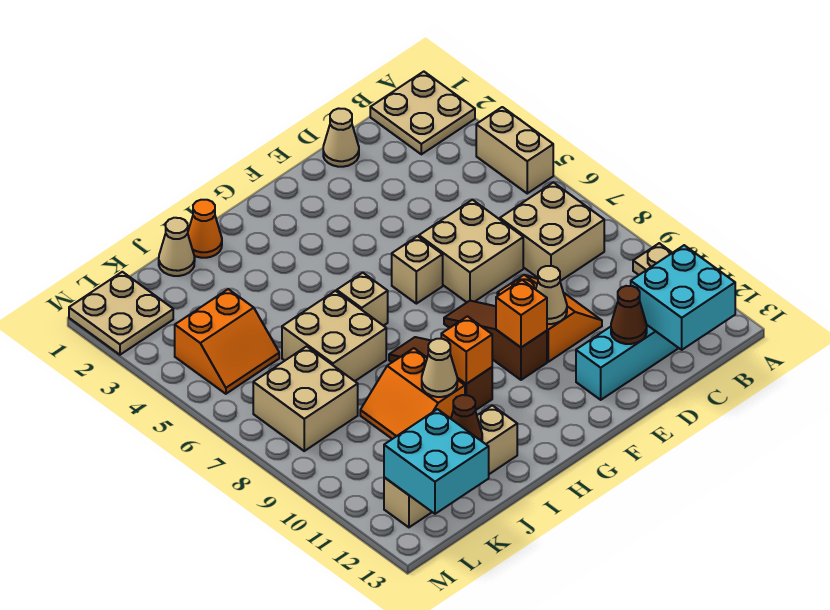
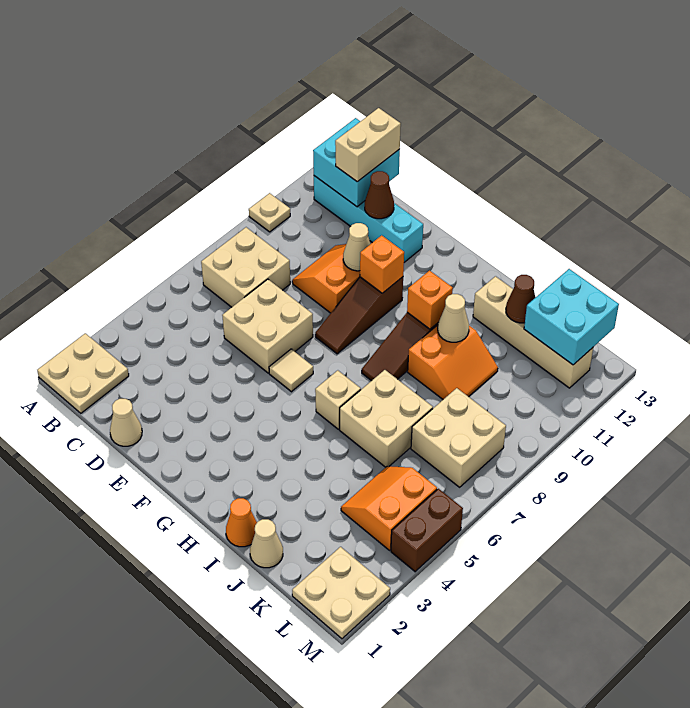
tan brick A4:A5 level 1 -> tan brick C12:C13 level 3
tan brick F6 level 1 -> tan tile F6 level 1
orange slope K4:L5 level 1 top 4 -> orange slope K4:L5 level 1 top L
none -> brown brick M4:M5 level 1

